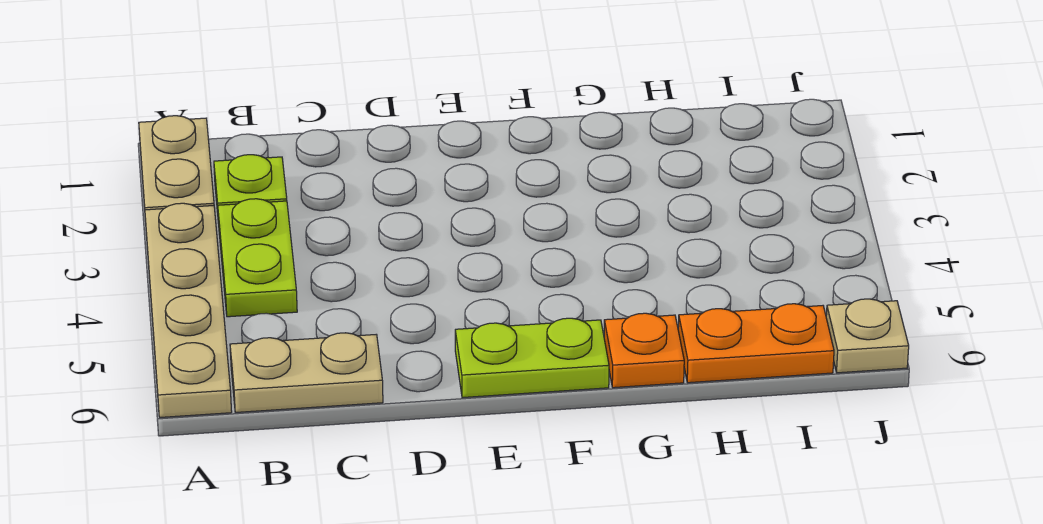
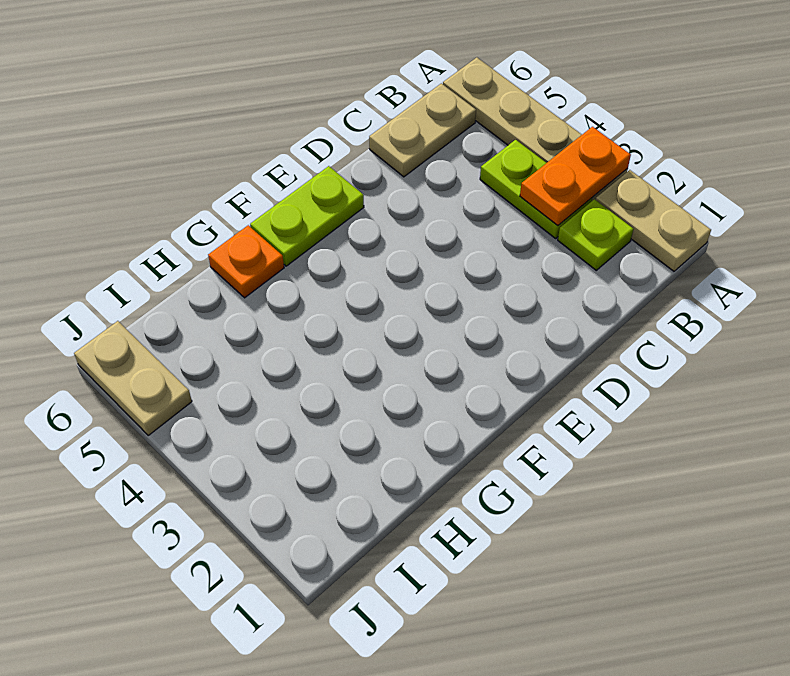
orange plate H6:I6 level 1 -> orange plate A3:B3 level 2
tan plate J6 level 1 -> tan plate J5:J6 level 1

